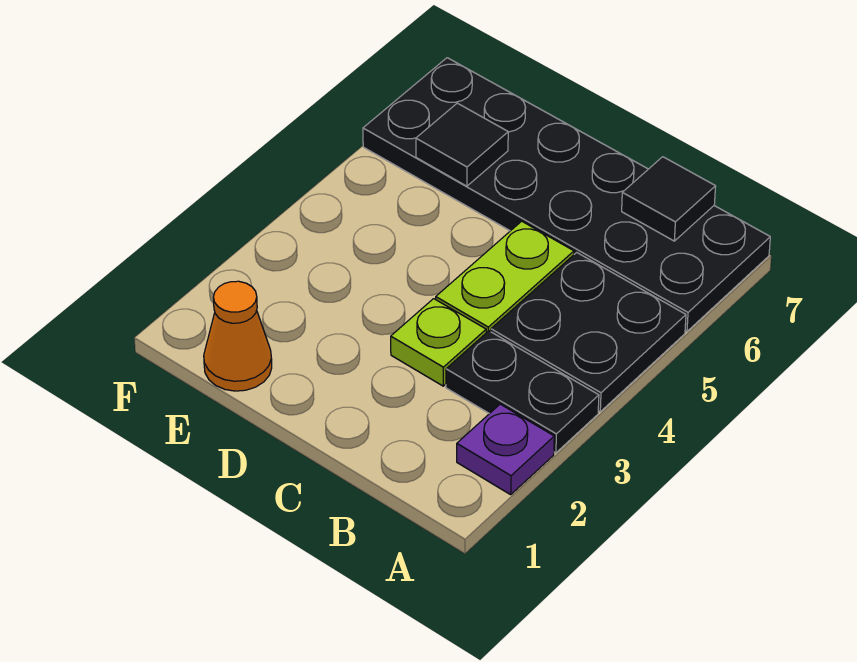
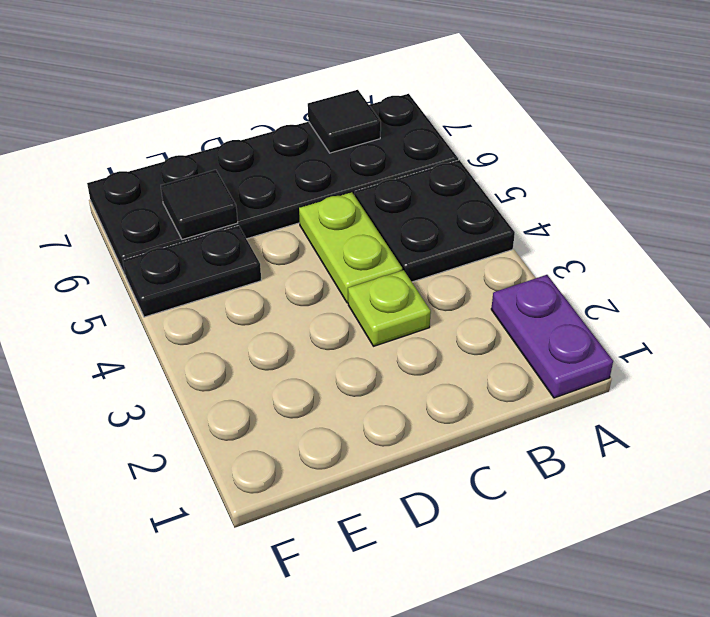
purple plate A2 level 1 -> purple plate A1:A2 level 1
black plate A3:B3 level 1 -> black plate E5:F5 level 1
orange cone E1 level 1 -> none

